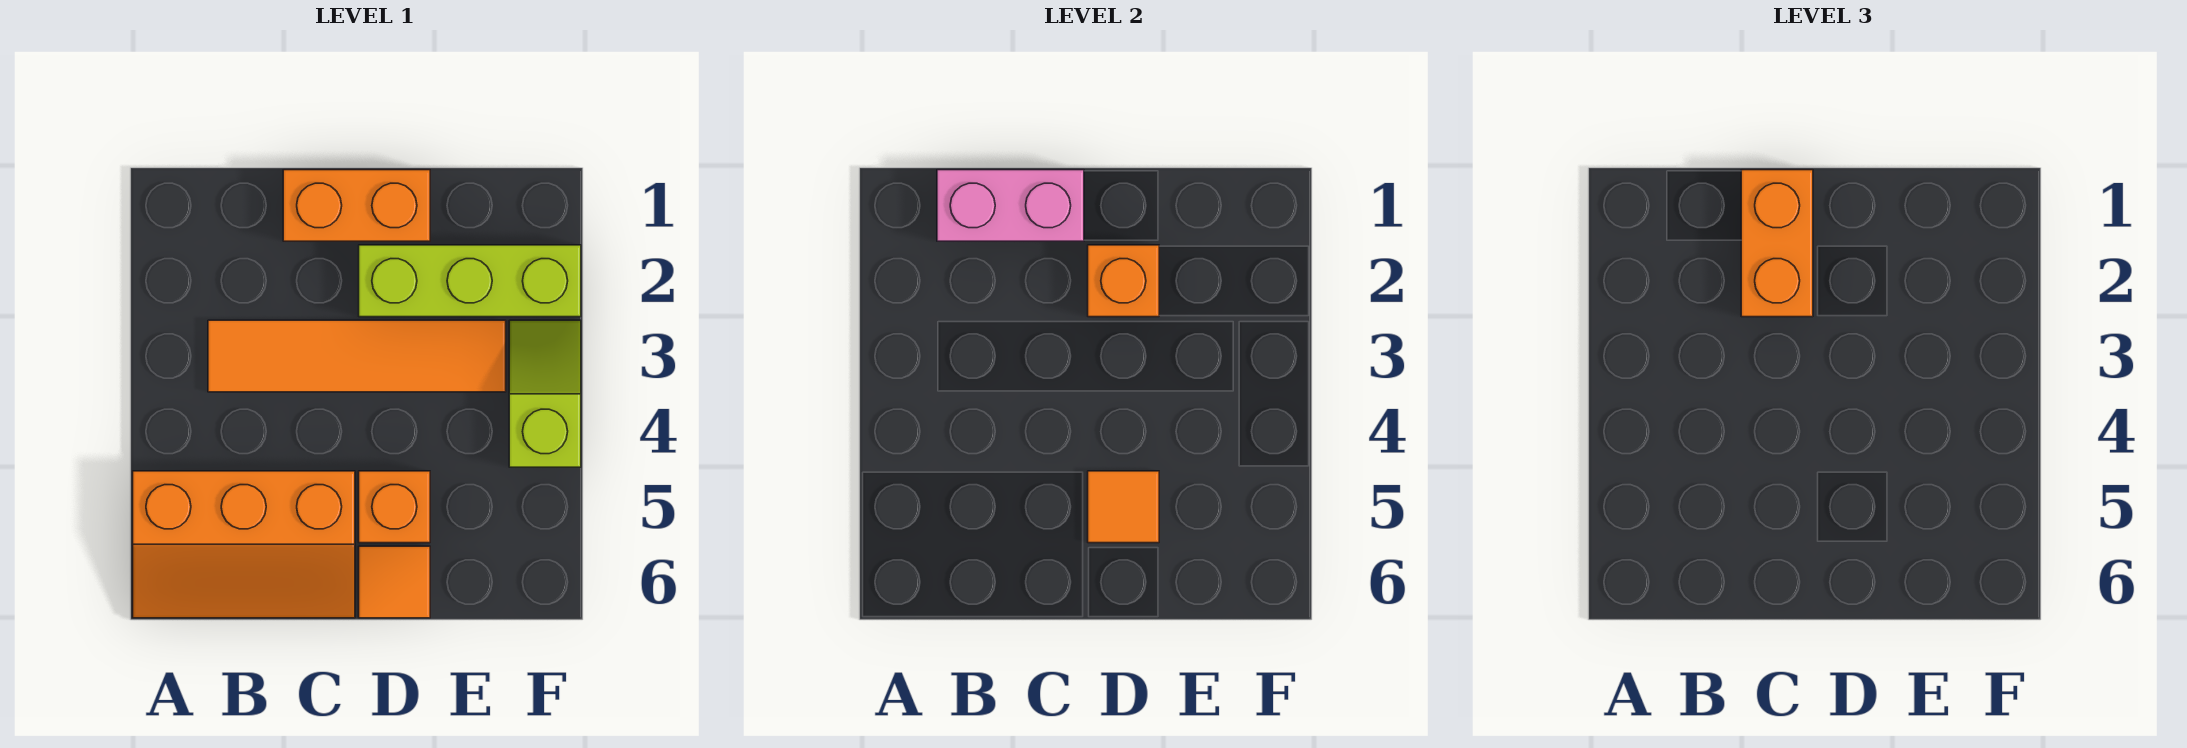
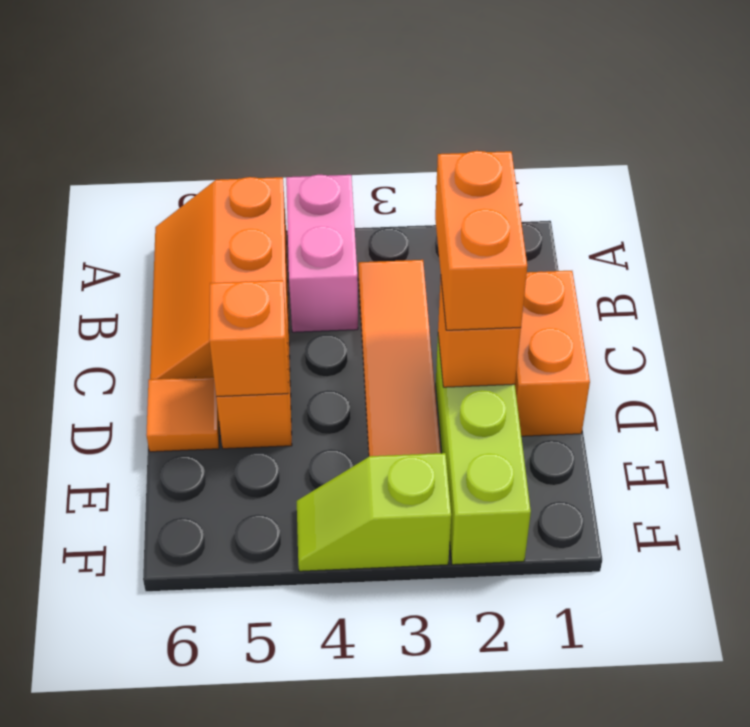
pink brick B1:C1 level 2 -> pink brick A4:B4 level 1
orange brick C1:C2 level 3 -> orange brick C2:D2 level 3
orange tile D5 level 2 -> orange brick D5 level 2
lime slope F3:F4 level 1 top 4 -> lime slope F3:F4 level 1 top 3

